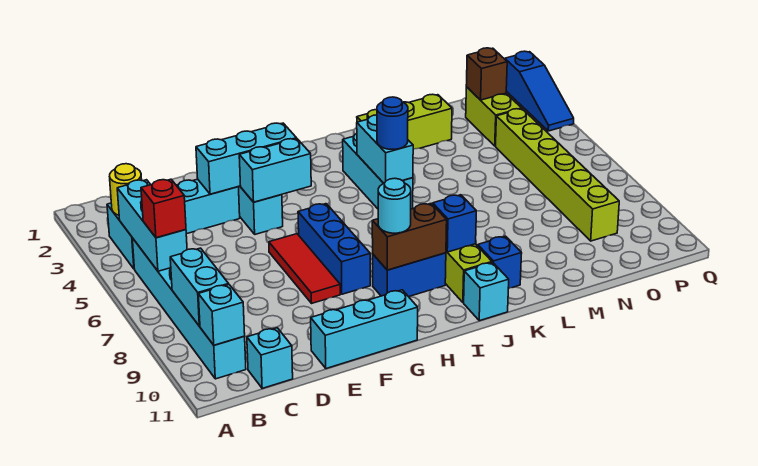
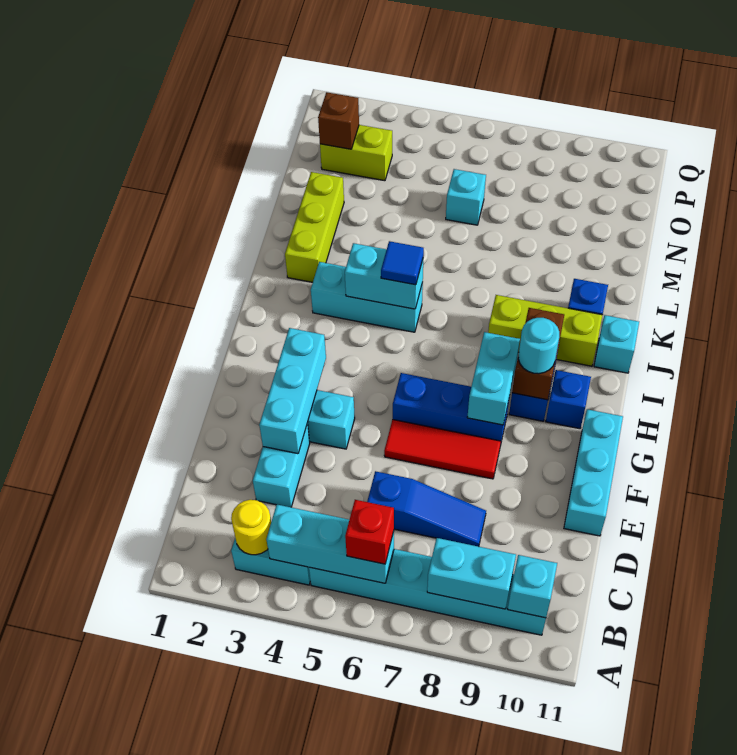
cyan brick C11 level 1 -> cyan brick N6 level 1
cyan brick F4:G4 level 2 -> cyan brick G8:H8 level 2
blue round brick J5 level 3 -> blue tile J5 level 3
blue brick J9 level 2 -> blue brick H10 level 1
lime brick O4:O9 level 1 -> none
blue slope Q1:Q3 level 1 top 1 -> blue slope D6:D8 level 1 top 6

